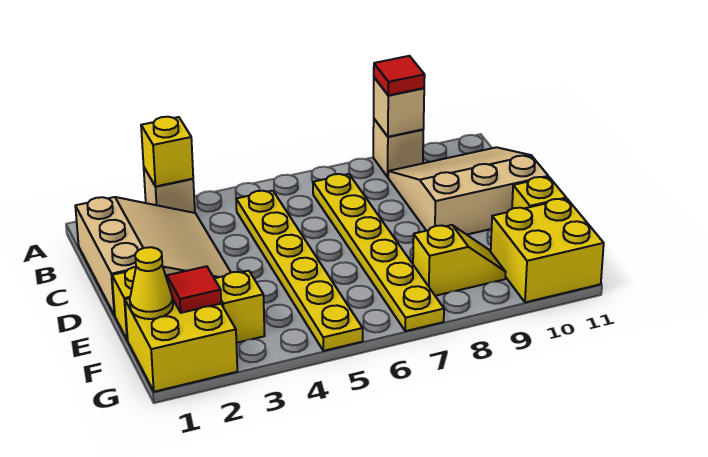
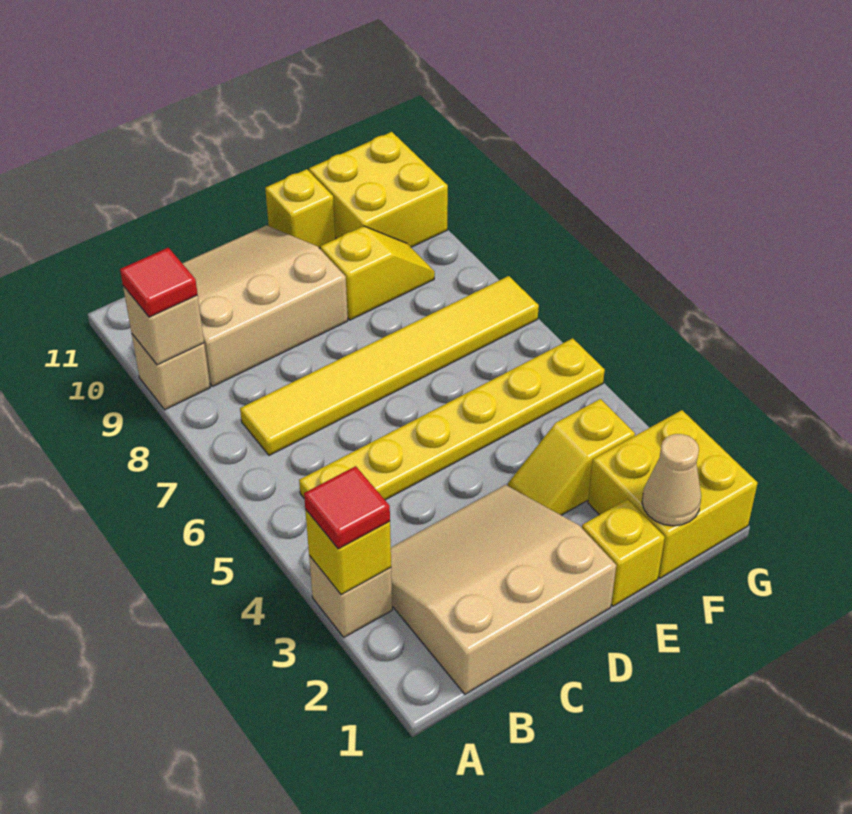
yellow plate B7:G7 level 1 -> yellow tile B7:G7 level 1
tan slope B9:D11 level 1 top D -> tan slope B9:D11 level 1 top 9
yellow cone F1 level 2 -> tan cone F1 level 2
red tile F2 level 2 -> red tile A3 level 3
yellow slope F8:F9 level 1 top 8 -> yellow slope E9:F9 level 1 top E

